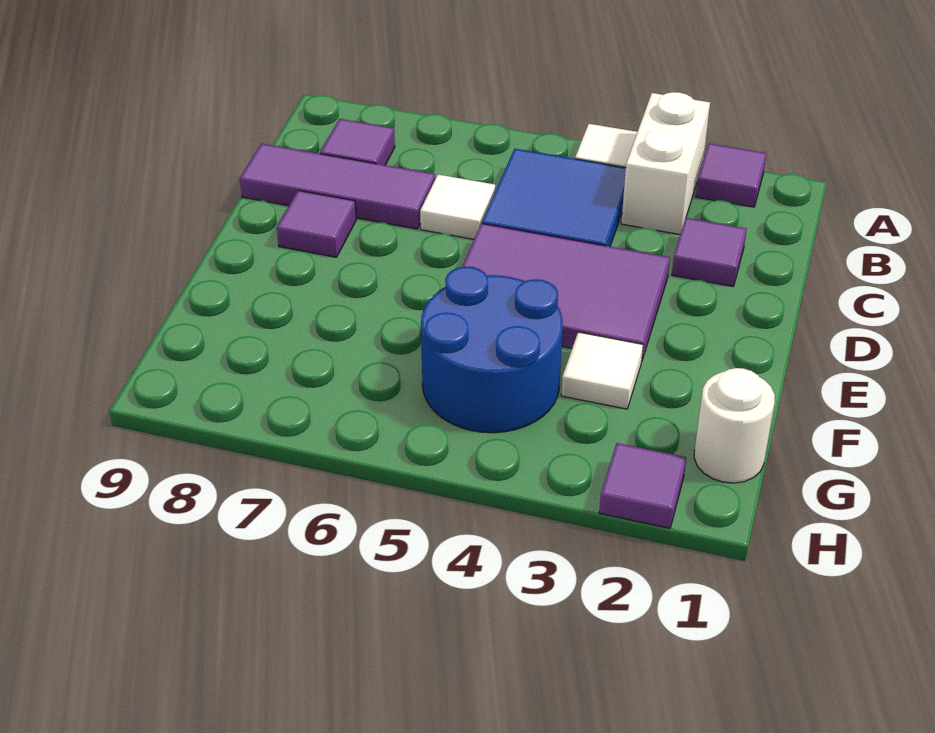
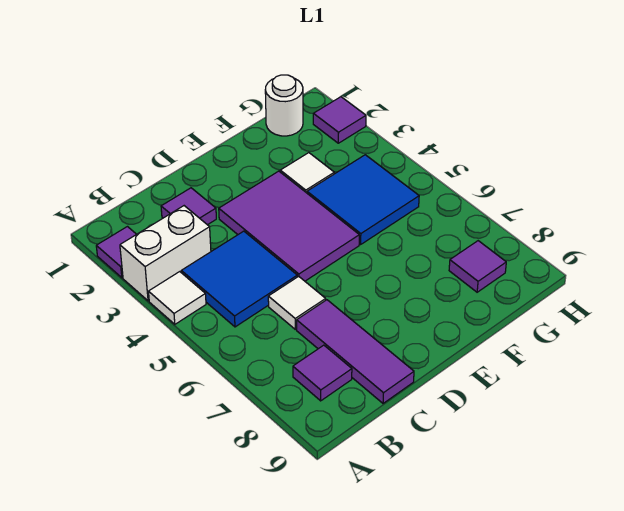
purple tile D8 level 1 -> purple tile G8 level 1
blue round brick F4:G5 level 1 -> blue tile F4:G5 level 1

